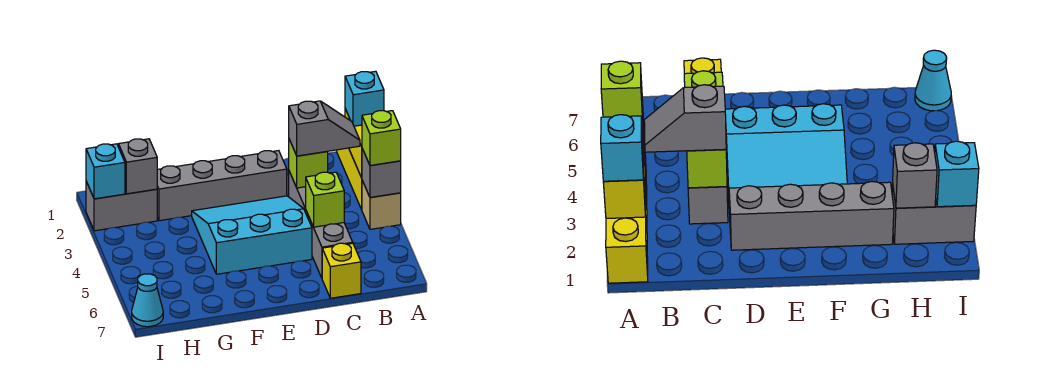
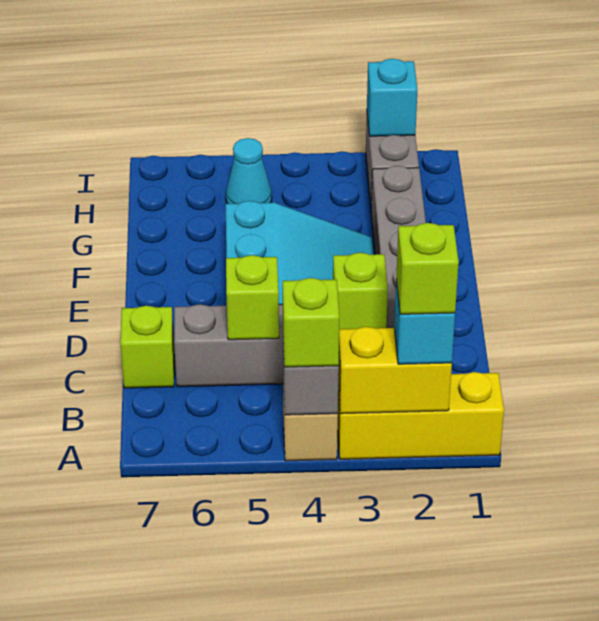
none -> lime brick A2 level 4
grey slope B3:C3 level 3 top C -> none
yellow brick C7 level 1 -> lime brick C7 level 1
grey brick H2 level 2 -> none
cyan cone I7 level 1 -> cyan cone H5 level 1

